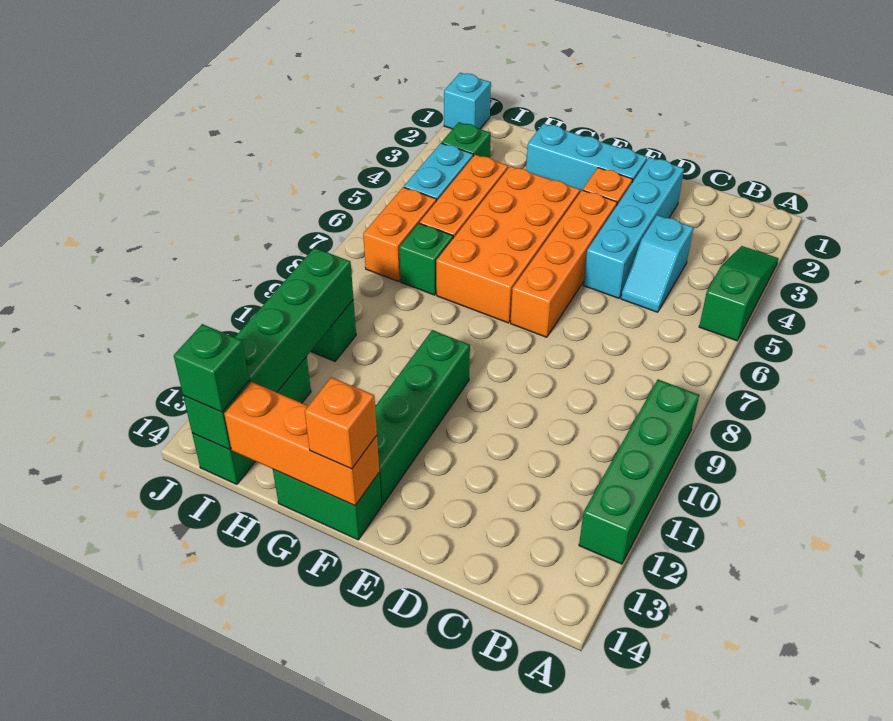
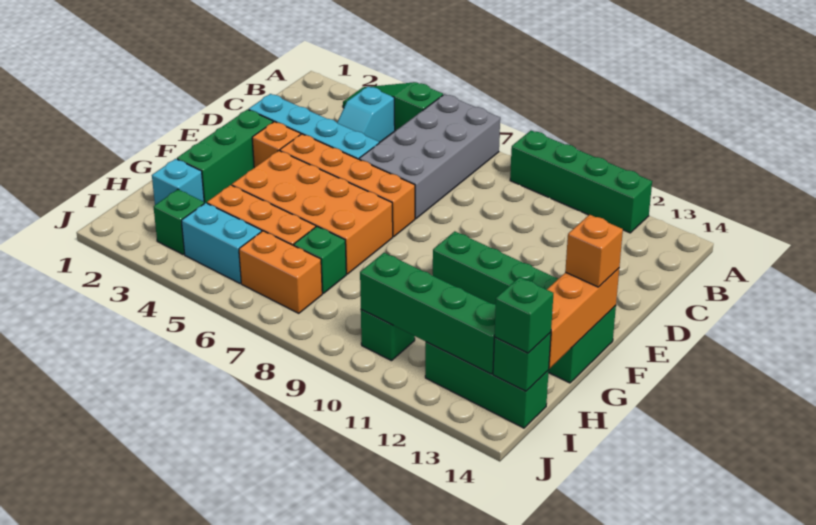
none -> grey brick A6:D7 level 1
cyan slope C4:C5 level 1 top 4 -> cyan slope B4:C4 level 1 top B
cyan brick E2:G2 level 1 -> green brick E2:G2 level 1
cyan brick J1 level 1 -> cyan brick H2 level 1

